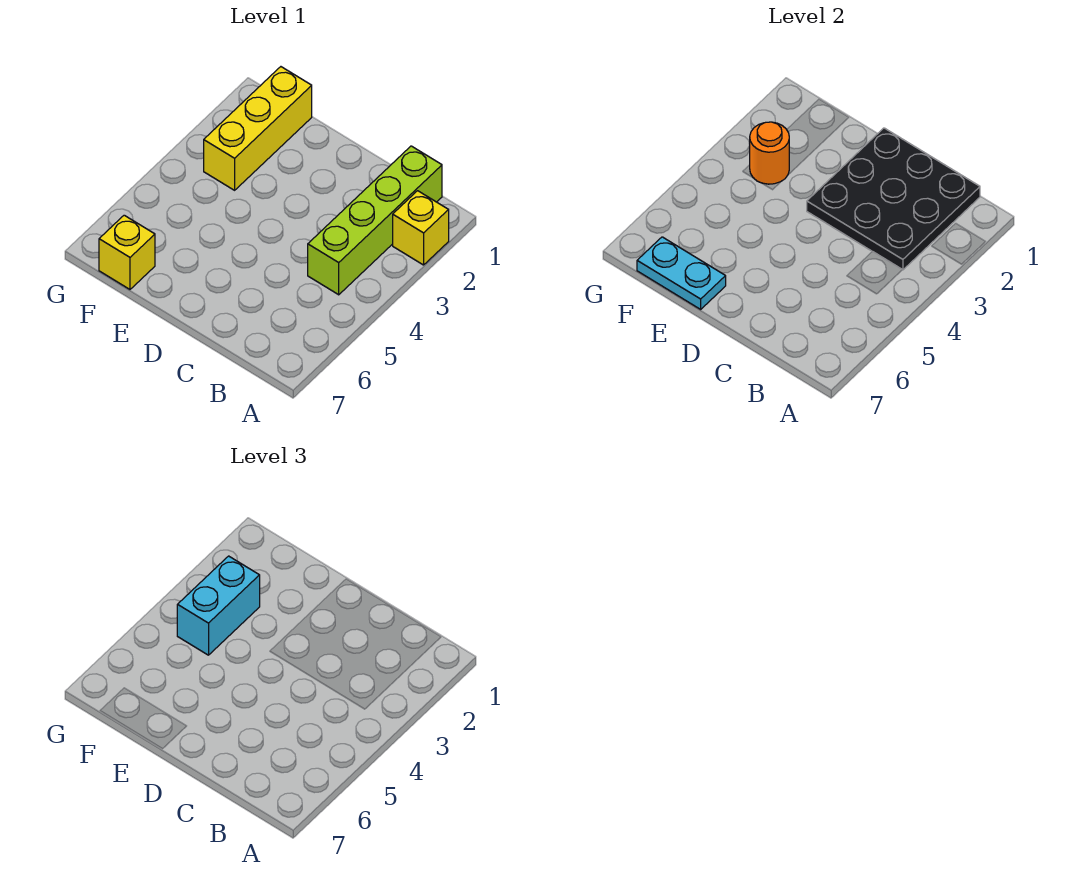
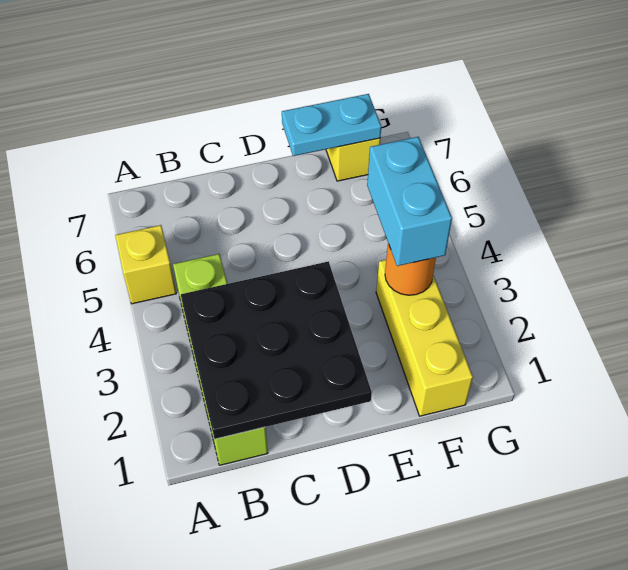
yellow brick A2 level 1 -> yellow brick A5 level 1

